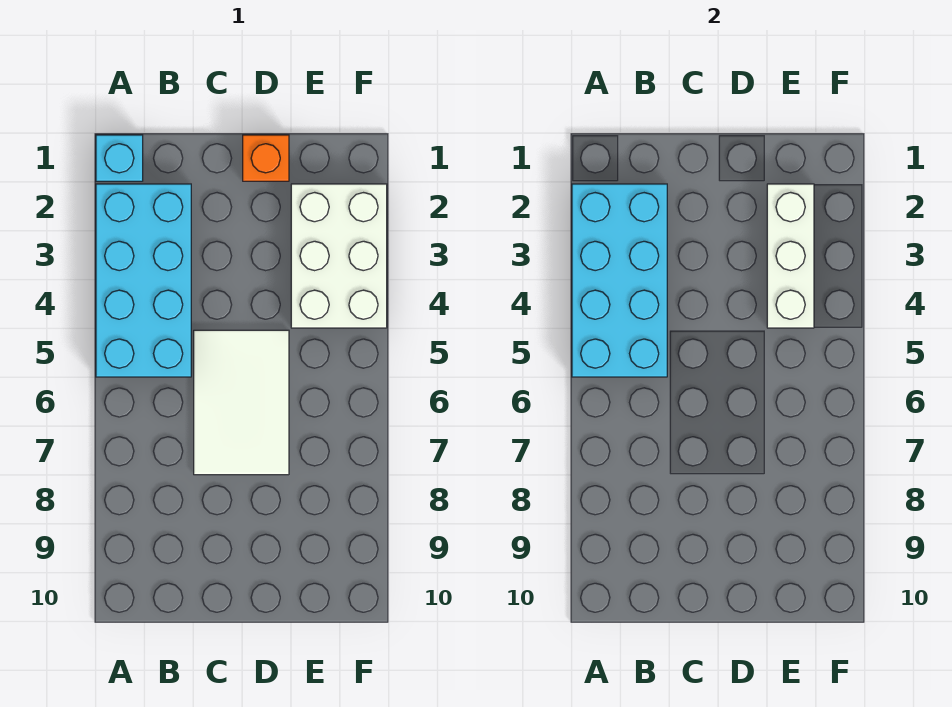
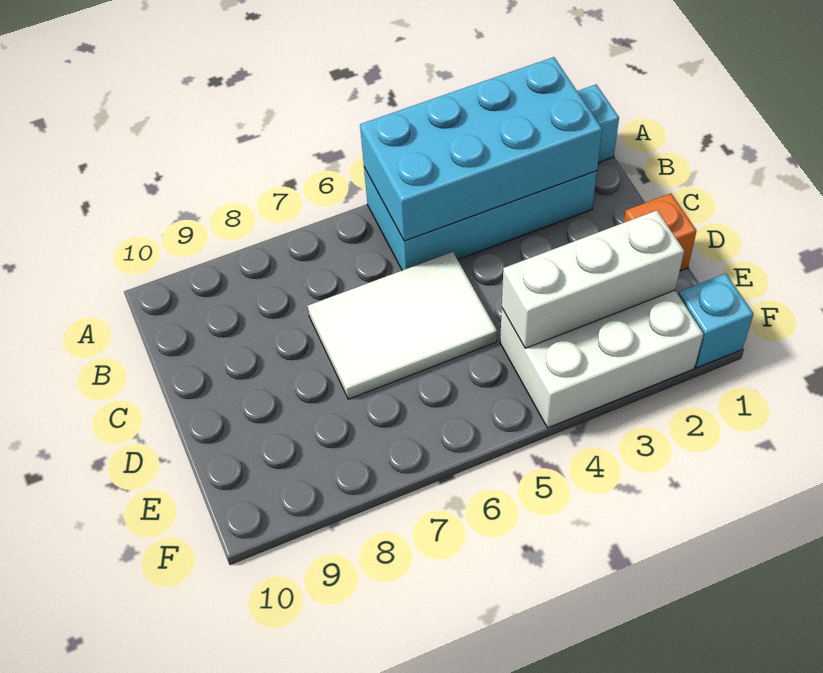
none -> cyan brick F1 level 1

